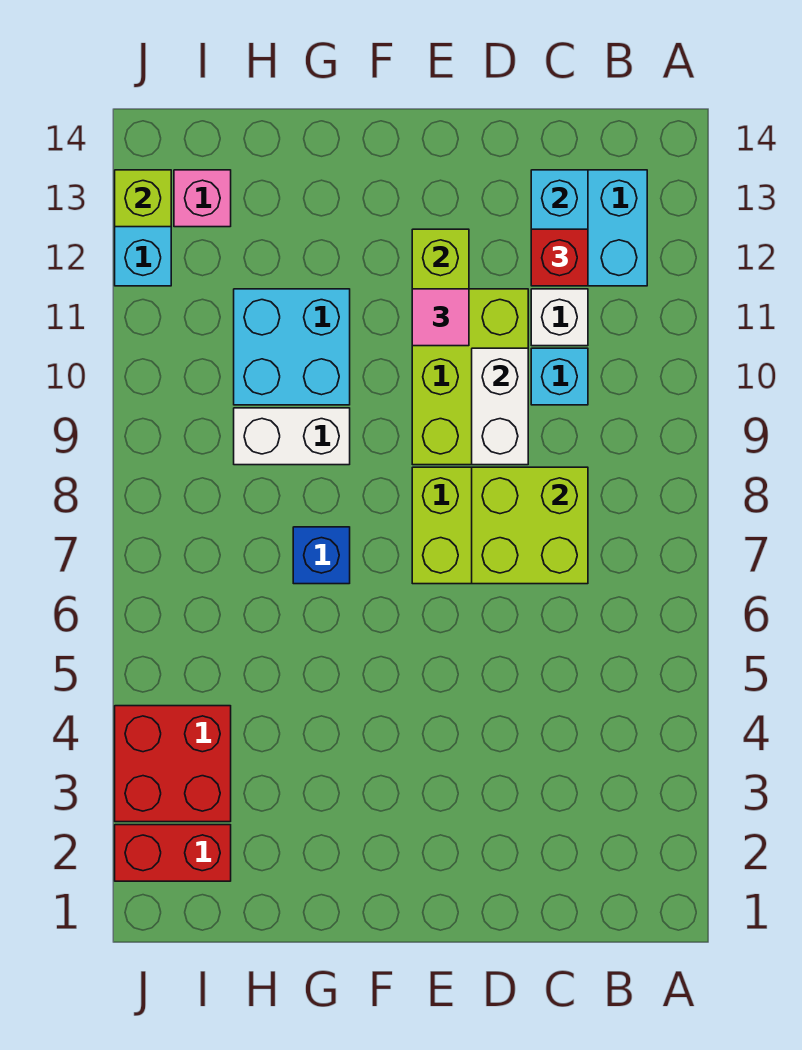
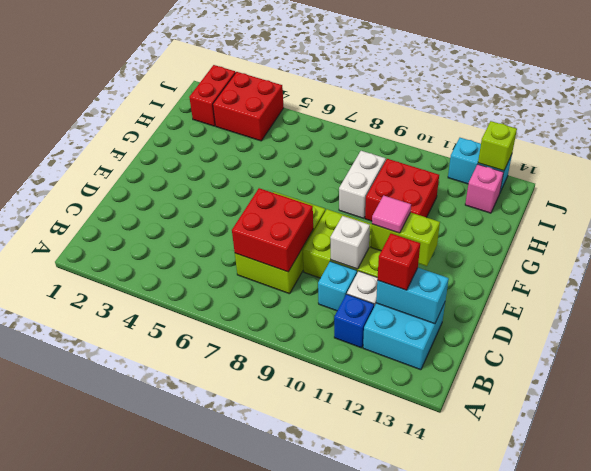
lime brick C7:D8 level 2 -> red brick C7:D8 level 2
white brick D9:D10 level 2 -> white brick D10 level 2
blue brick G7 level 1 -> blue brick B11 level 1
cyan brick G10:H11 level 1 -> red brick G10:H11 level 1

